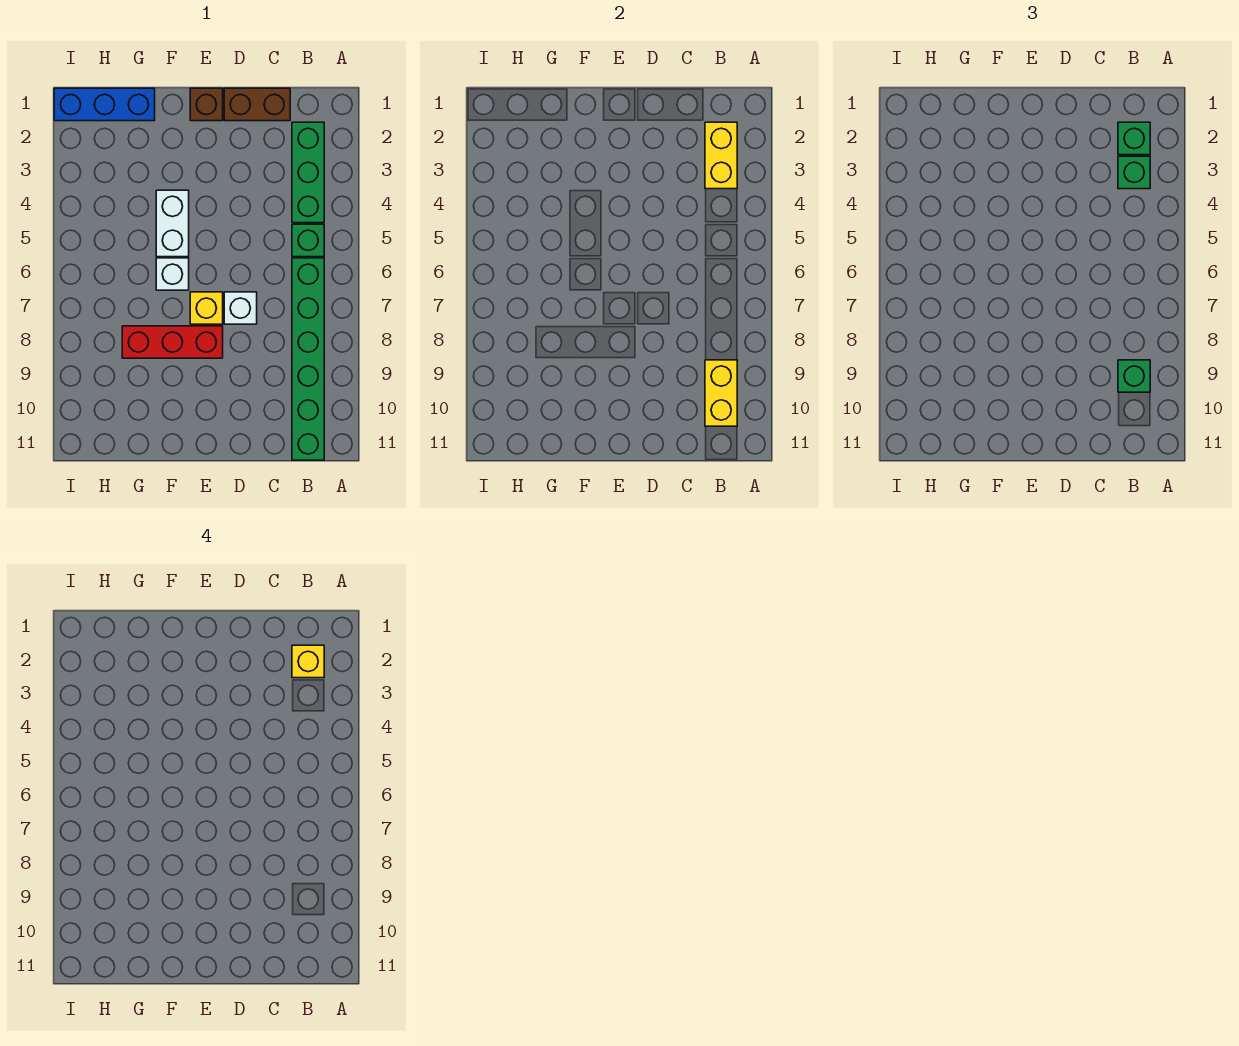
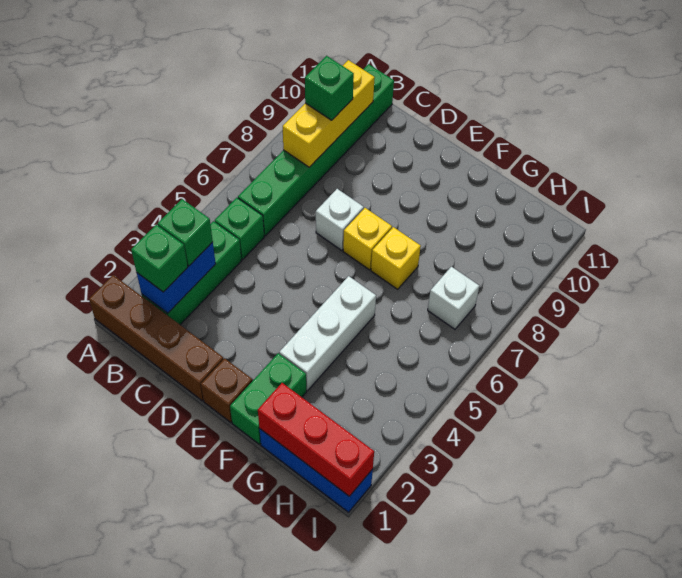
yellow brick B2:B3 level 2 -> blue brick B2:B3 level 2
yellow brick B2 level 4 -> yellow brick F7 level 1
yellow brick B9:B10 level 2 -> yellow brick B8:B10 level 2
brown brick C1:D1 level 1 -> brown brick A1:D1 level 1
red brick E8:G8 level 1 -> red brick G1:I1 level 2
none -> green brick F1:F2 level 1
white brick F4:F5 level 1 -> white brick F3:F5 level 1
white brick F6 level 1 -> white brick H7 level 1

